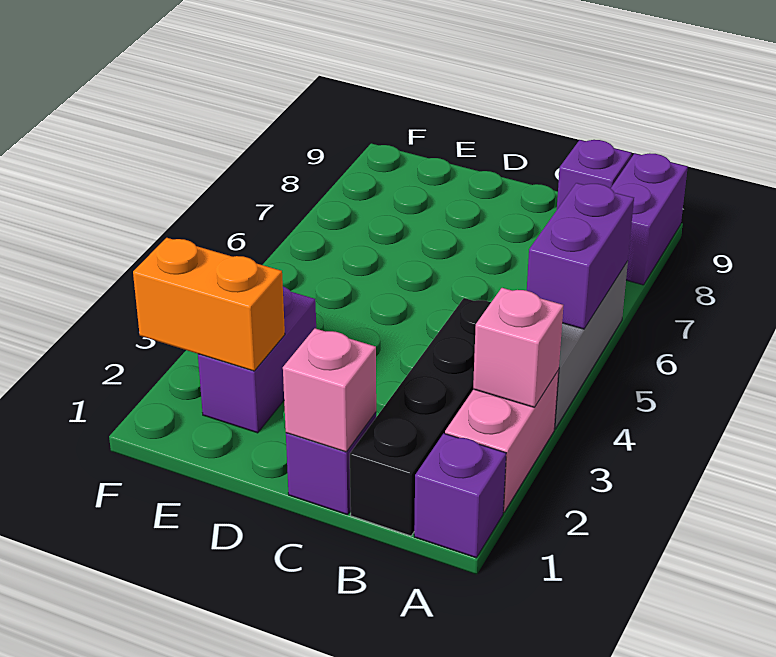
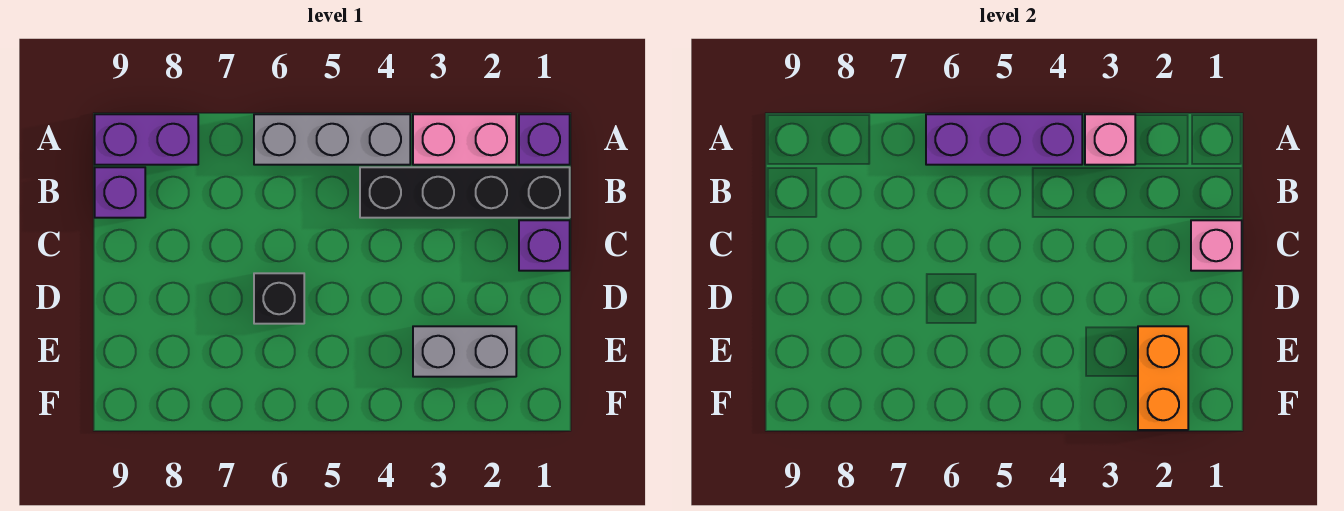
purple brick A5:A6 level 2 -> purple brick A4:A6 level 2
none -> black brick D6 level 1
purple brick E2:E3 level 1 -> grey brick E2:E3 level 1

